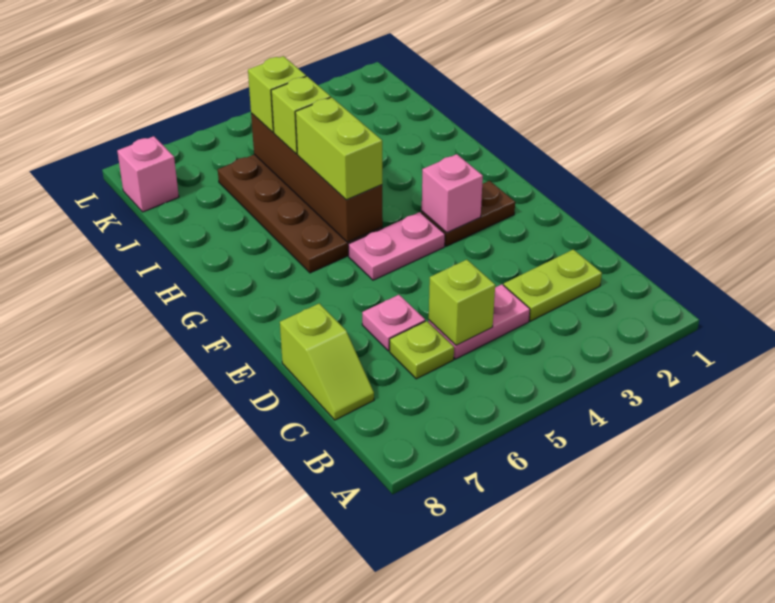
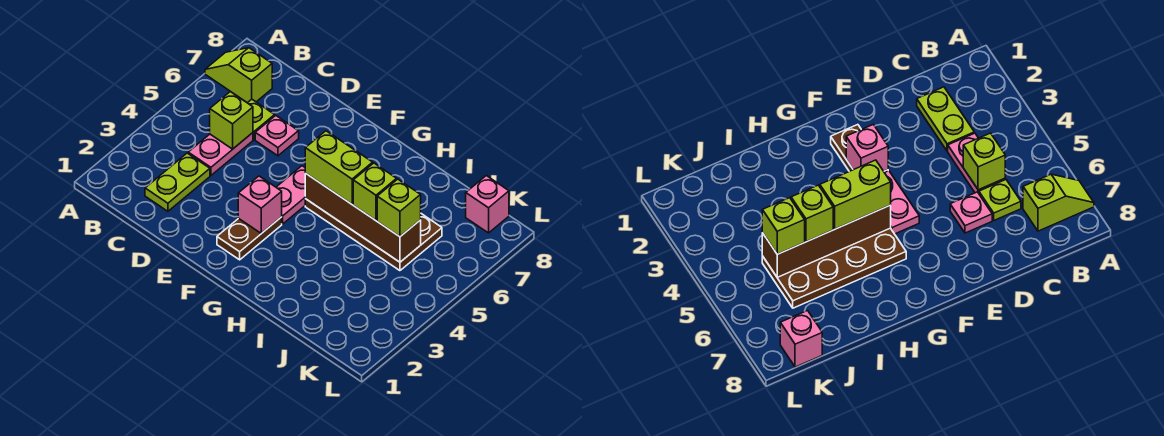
lime slope C8:D8 level 1 top D -> lime slope A7:B7 level 1 top B

